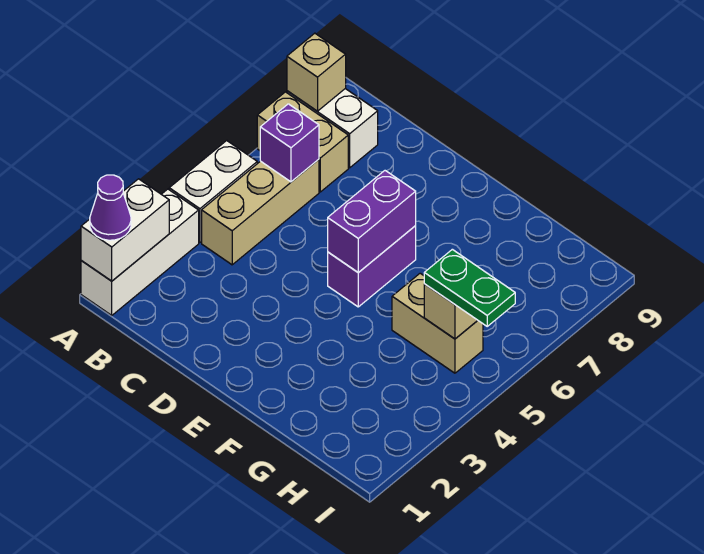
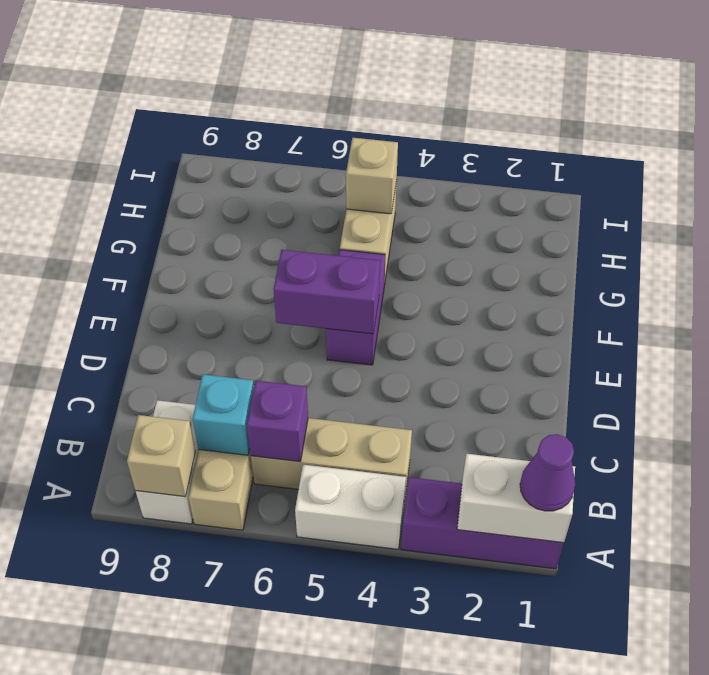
white brick A1:A3 level 1 -> purple brick A1:A3 level 1
none -> cyan brick B7 level 2
purple brick E5:E6 level 1 -> purple brick E5:F5 level 1
green plate H5:I5 level 3 -> none

